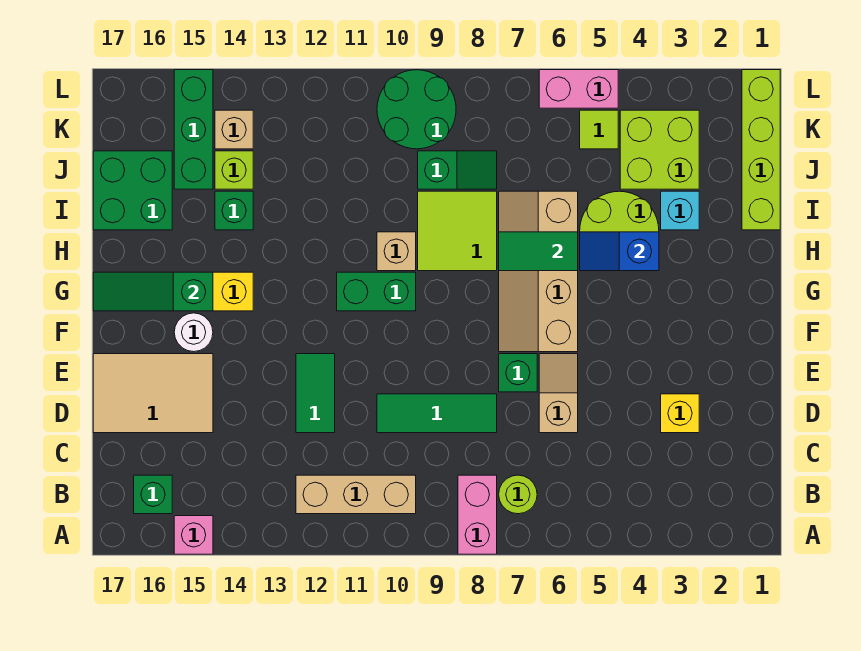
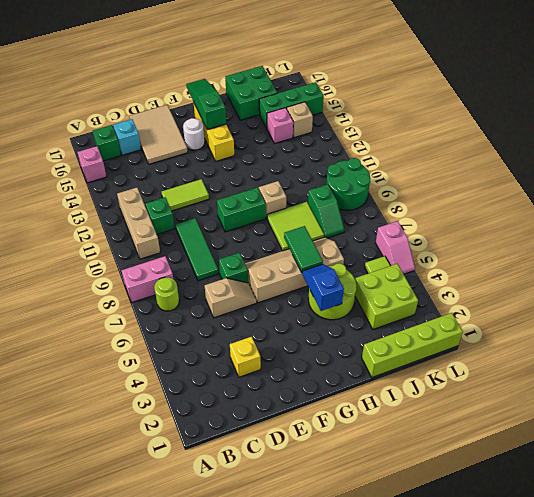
green tile D12:E12 level 1 -> lime tile D12:E12 level 1
green brick G10:G11 level 1 -> green brick F10:G10 level 1
cyan brick I3 level 1 -> cyan brick C16 level 1
green brick I14 level 1 -> green brick C11 level 1
lime brick J14 level 1 -> pink brick J14 level 1
pink brick L5:L6 level 1 -> pink slope L5:L6 level 1 top 6

